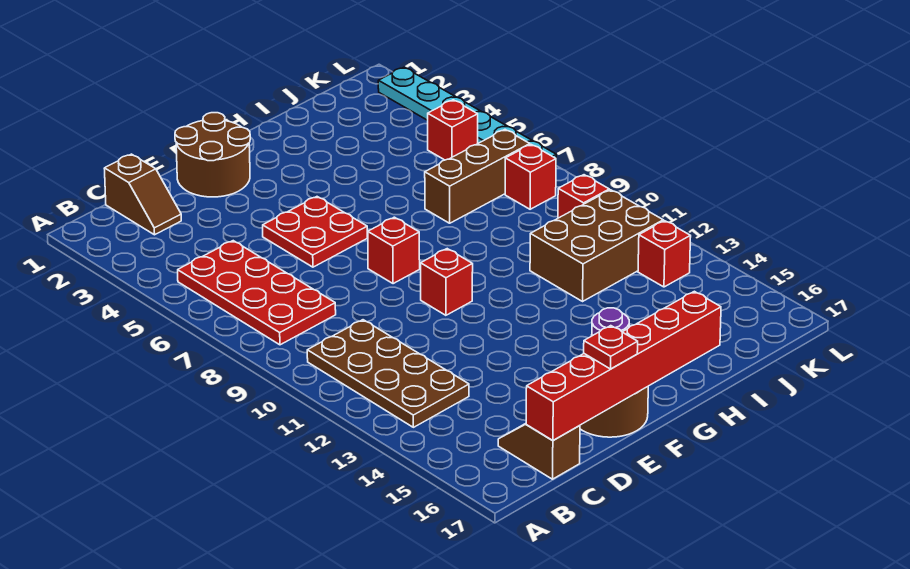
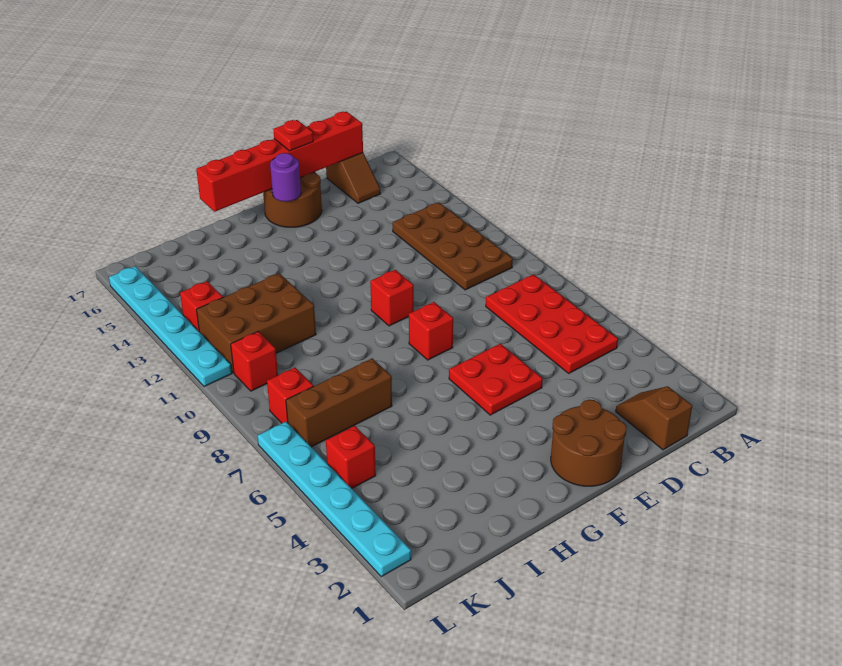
none -> cyan plate L11:L16 level 1

